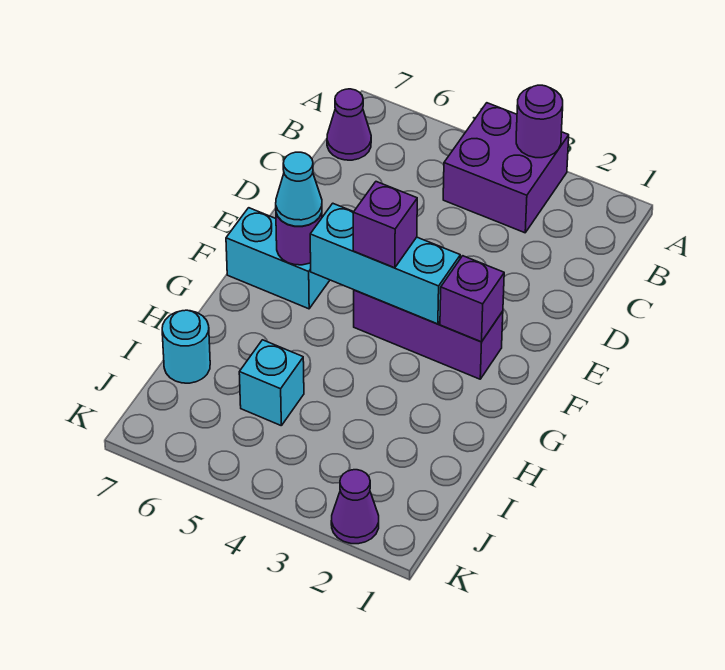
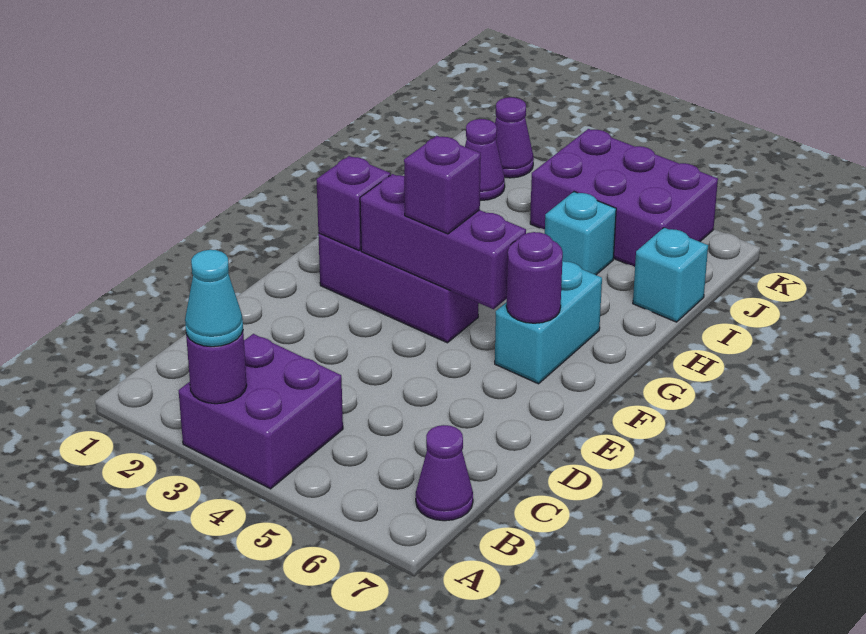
cyan brick F3:F5 level 2 -> purple brick F3:F5 level 2
cyan brick F6:F7 level 1 -> cyan brick F6:G6 level 1
cyan cone F6 level 3 -> cyan cone A3 level 3
cyan round brick I7 level 1 -> cyan brick I7 level 1
none -> purple cone J2 level 1
none -> purple brick J4:K6 level 1

